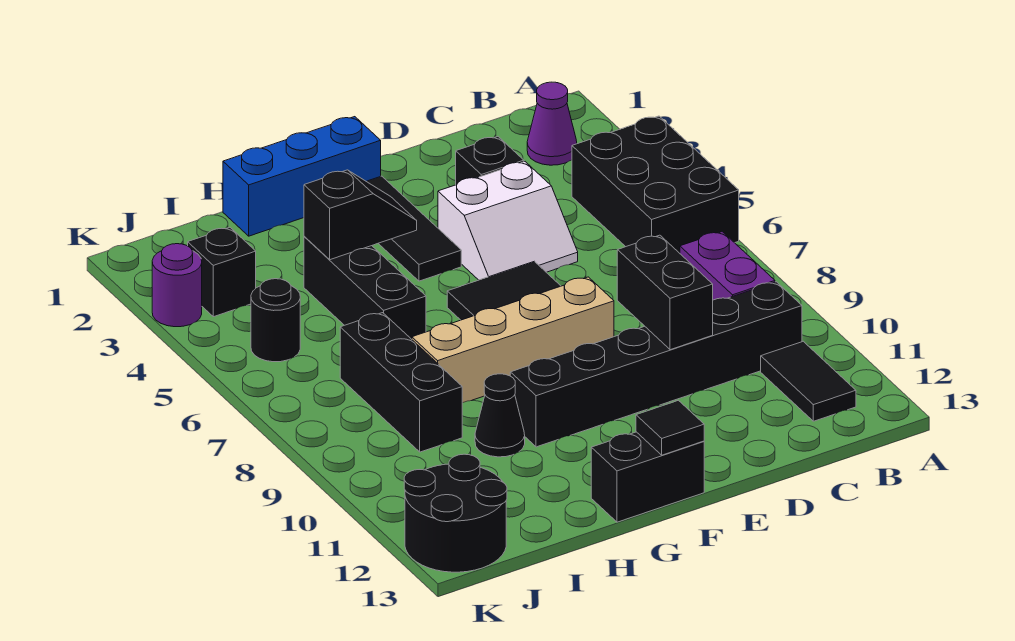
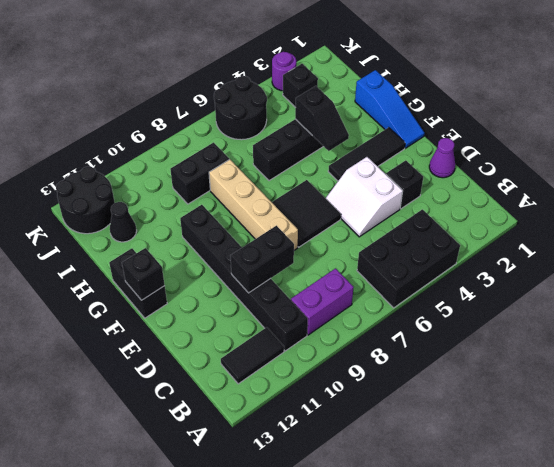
purple cone B2 level 1 -> purple cone D1 level 1
blue brick F1:H1 level 1 -> blue slope F1:H1 level 1 top H
black tile F13 level 2 -> black brick F13 level 2
black cone H10 level 1 -> black cone I12 level 1
black brick I7:I9 level 1 -> black brick I8:I9 level 1
black round brick J5 level 1 -> black round brick J5:K6 level 1

